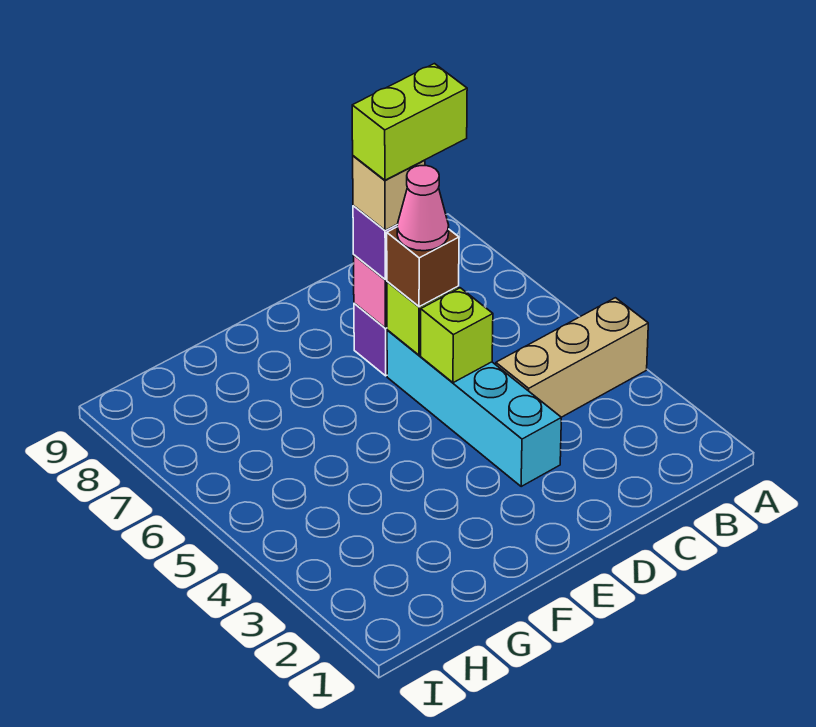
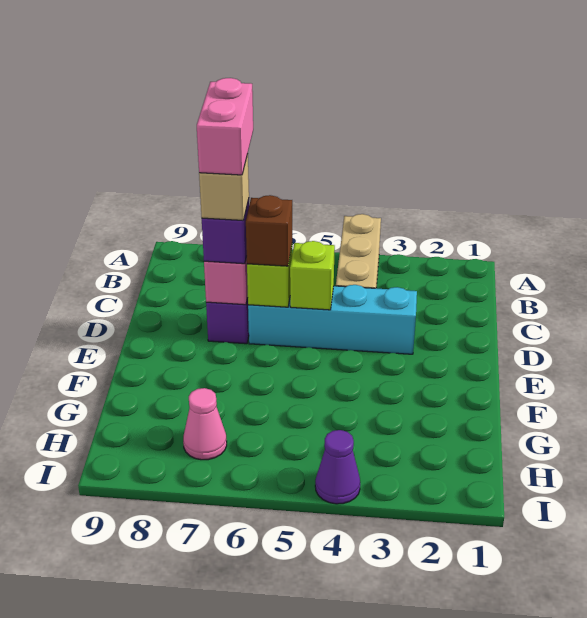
lime brick C7:D7 level 5 -> pink brick C7:D7 level 5
pink cone D6 level 4 -> pink cone H7 level 1
none -> purple cone I4 level 1

